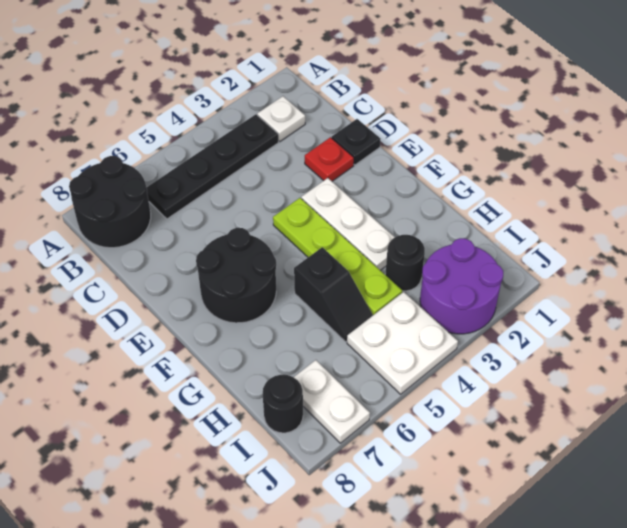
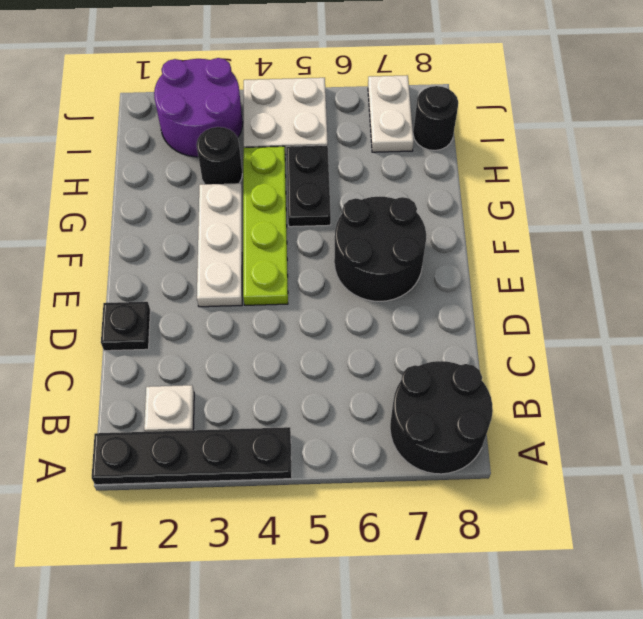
black plate B3:B6 level 1 -> black plate A1:A4 level 1
red plate D2 level 1 -> none
black slope G5:H5 level 1 top G -> black plate G5:H5 level 1

